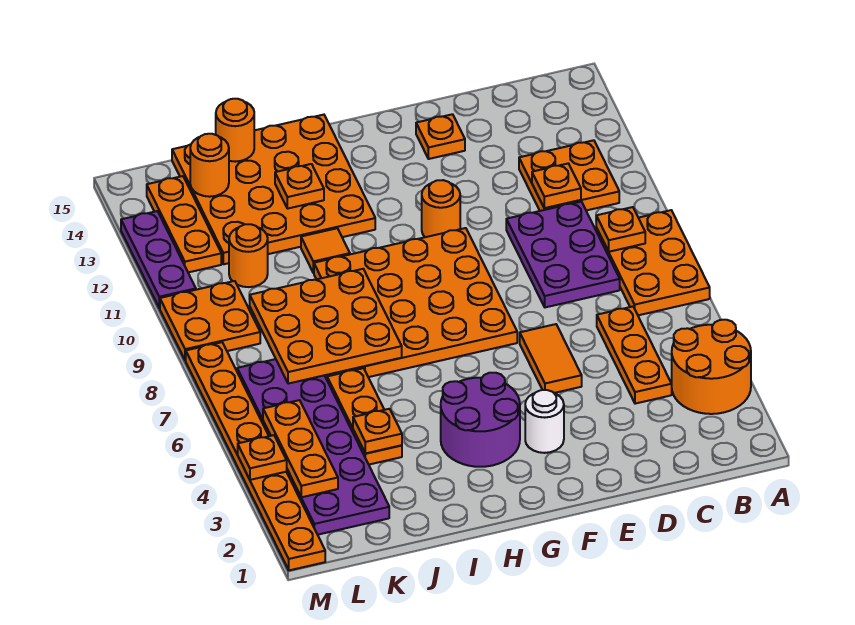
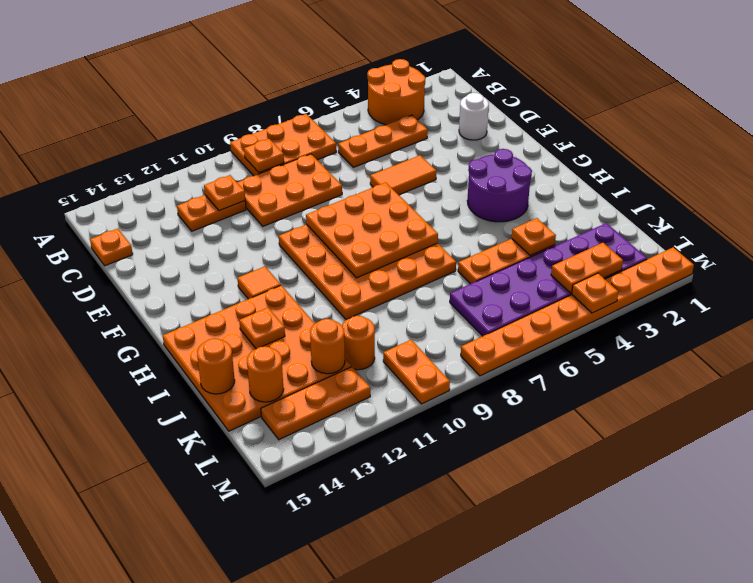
orange plate B11:C12 level 1 -> orange plate C11:C12 level 1
purple plate C8:D10 level 1 -> orange plate C8:D10 level 1
orange plate E14 level 1 -> orange plate C15 level 1
white round brick F3 level 1 -> white round brick D2 level 1
orange round brick F11 level 1 -> orange round brick K12 level 2
orange plate I7:K9 level 2 -> orange plate F7:H9 level 2
orange tile I11 level 1 -> orange tile G12 level 1
orange plate L3:L5 level 2 -> orange plate L3:L4 level 2
orange plate L9:M10 level 1 -> orange plate L10:M10 level 1
purple plate M11:M13 level 1 -> none

